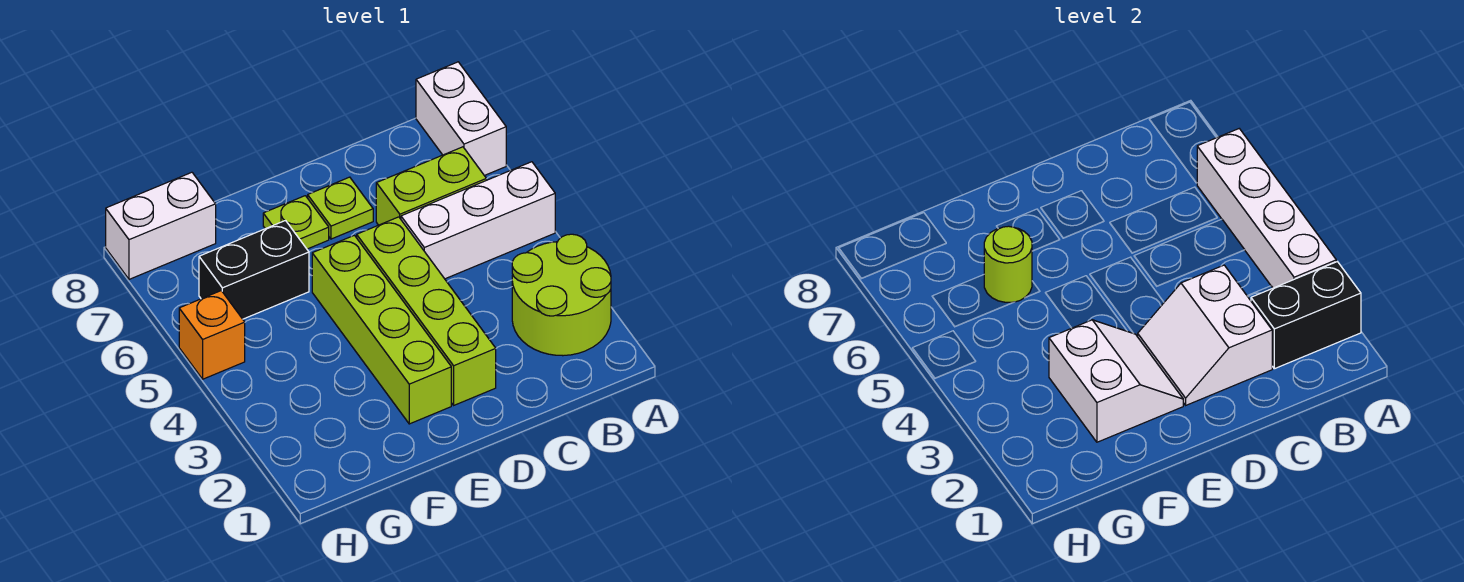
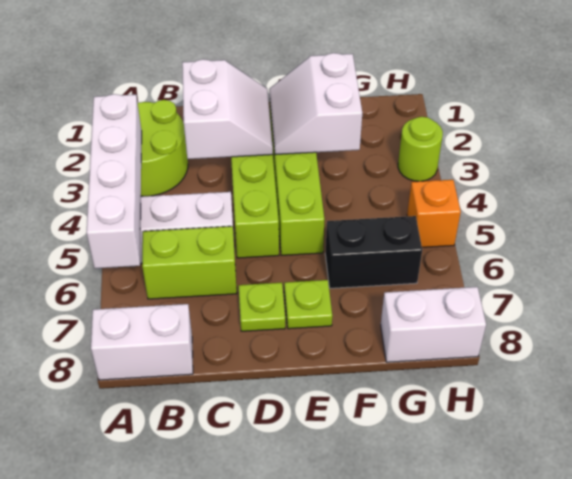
black brick A2:B2 level 2 -> none
white brick A7:A8 level 1 -> white brick A8:B8 level 1
lime round brick F6 level 2 -> lime round brick H3 level 1

